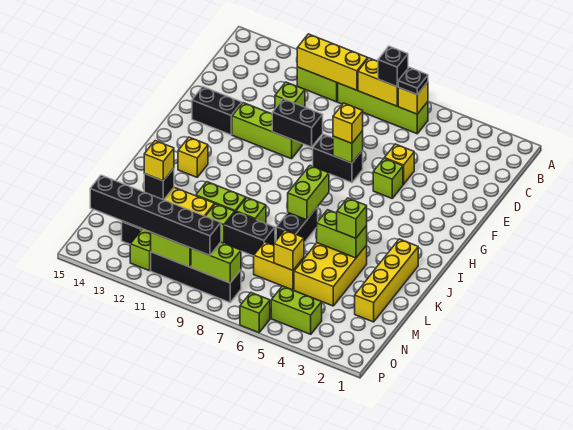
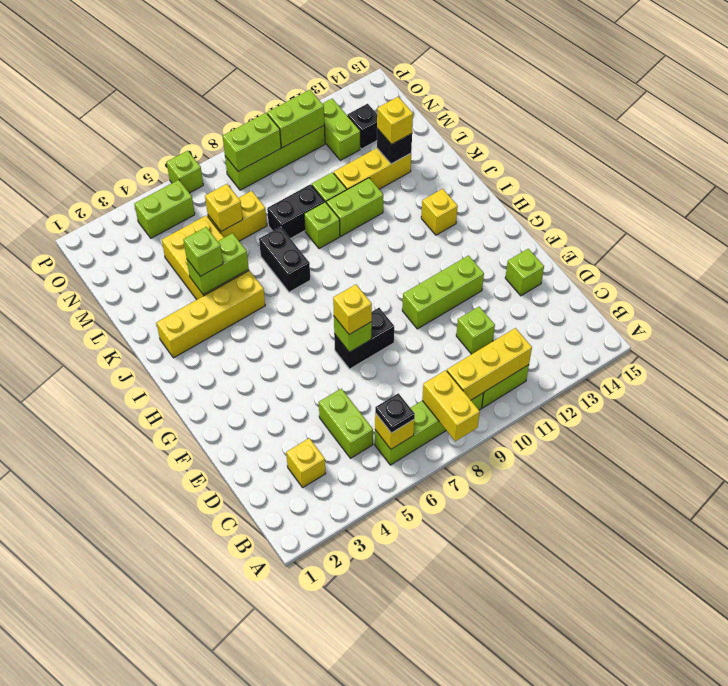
yellow brick B7:B8 level 2 -> yellow brick A8:B8 level 2
black brick B7 level 3 -> none
yellow brick E5 level 1 -> yellow brick C3 level 1
lime brick F5 level 1 -> lime brick E14 level 1
black brick F9:F10 level 2 -> none
black brick F13:F14 level 1 -> none
lime brick I7:J7 level 2 -> lime brick C5:D5 level 1
yellow brick J2:M2 level 1 -> yellow brick J2:J5 level 1
black brick O8:O11 level 1 -> lime brick O8:O11 level 1
black brick O9:O14 level 3 -> none

